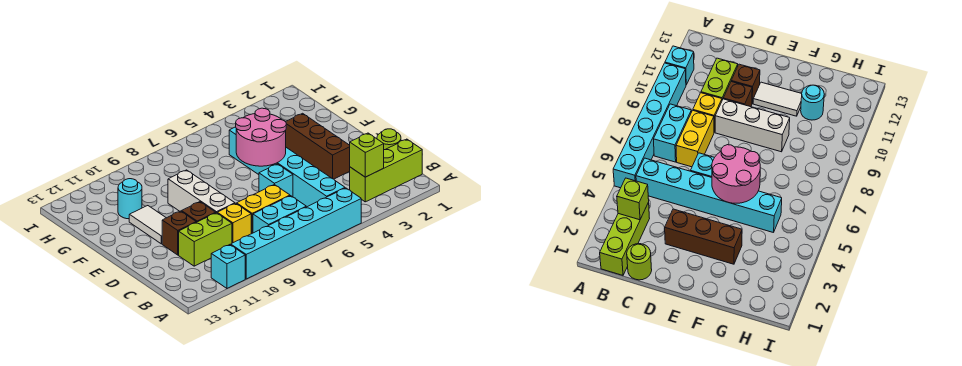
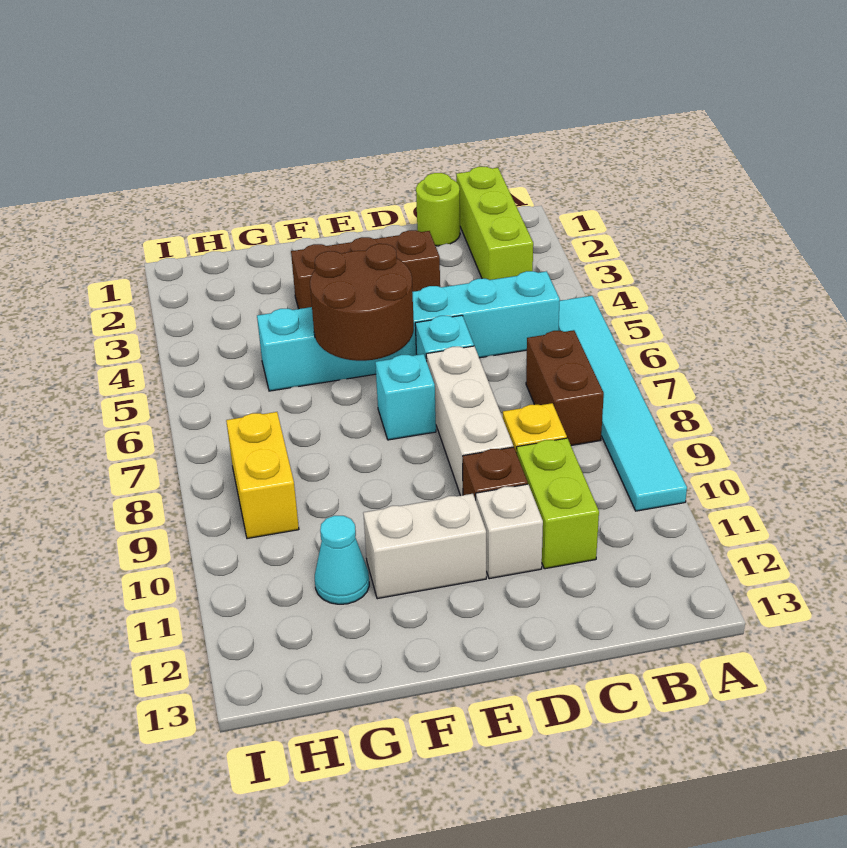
cyan brick A5:A10 level 1 -> cyan tile A5:A10 level 1
cyan brick A11 level 1 -> cyan brick E7 level 1
lime brick B3 level 2 -> none
cyan brick B7:B8 level 1 -> brown brick B7:B8 level 1
yellow brick C7:C8 level 1 -> yellow brick H8:H9 level 1
white brick D9:F9 level 1 -> white brick D7:D9 level 1
brown brick D11 level 1 -> white brick D11 level 1
pink round brick E5:F6 level 2 -> brown round brick E5:F6 level 2
white tile E11:F11 level 1 -> white brick E11:F11 level 1
cyan round brick G11 level 1 -> cyan cone G11 level 1

